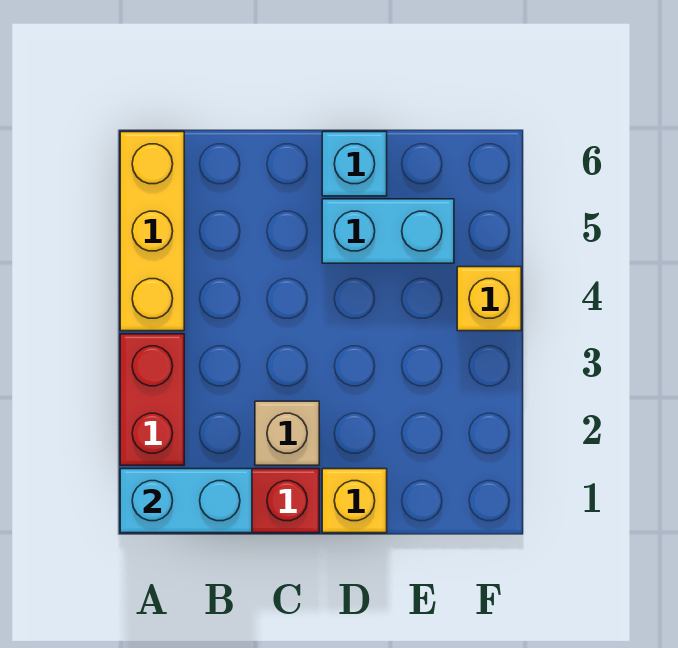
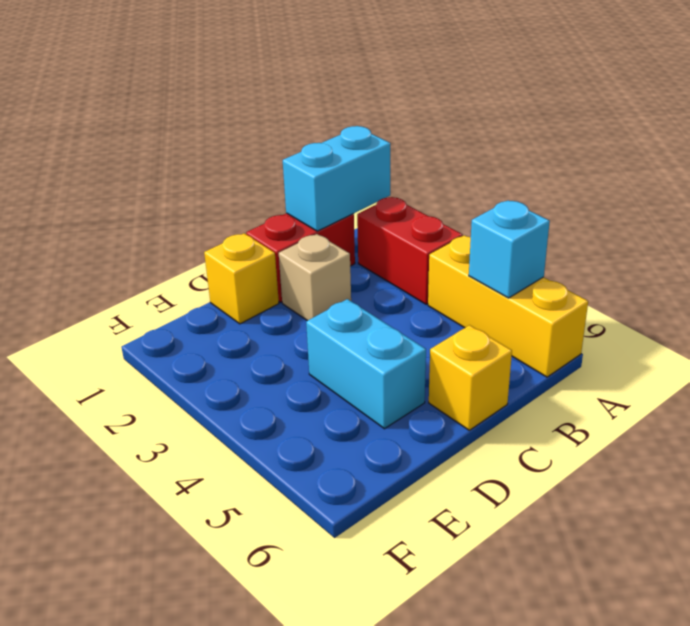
cyan brick D5:E5 level 1 -> cyan brick D4:D5 level 1
cyan brick D6 level 1 -> cyan brick A5 level 2
yellow brick F4 level 1 -> yellow brick C6 level 1

